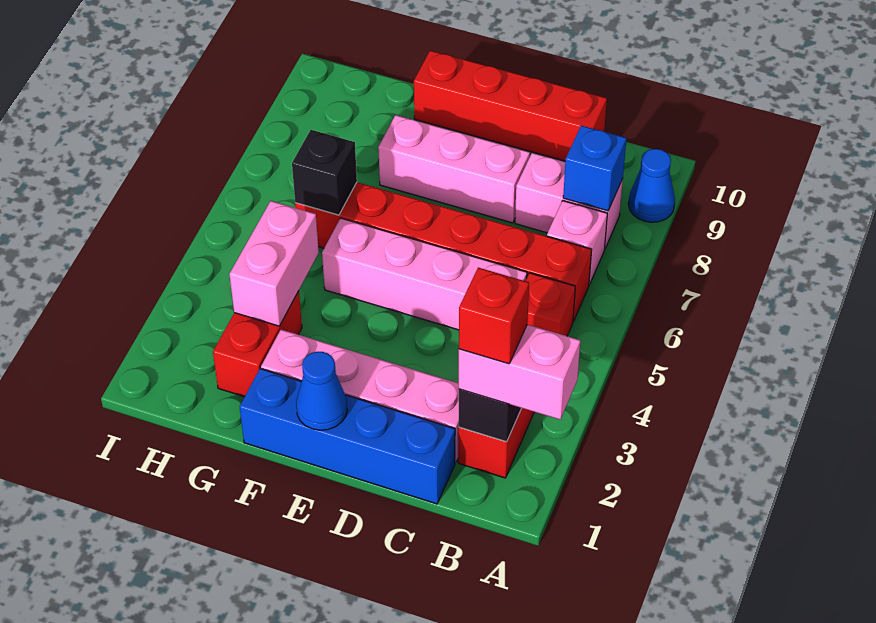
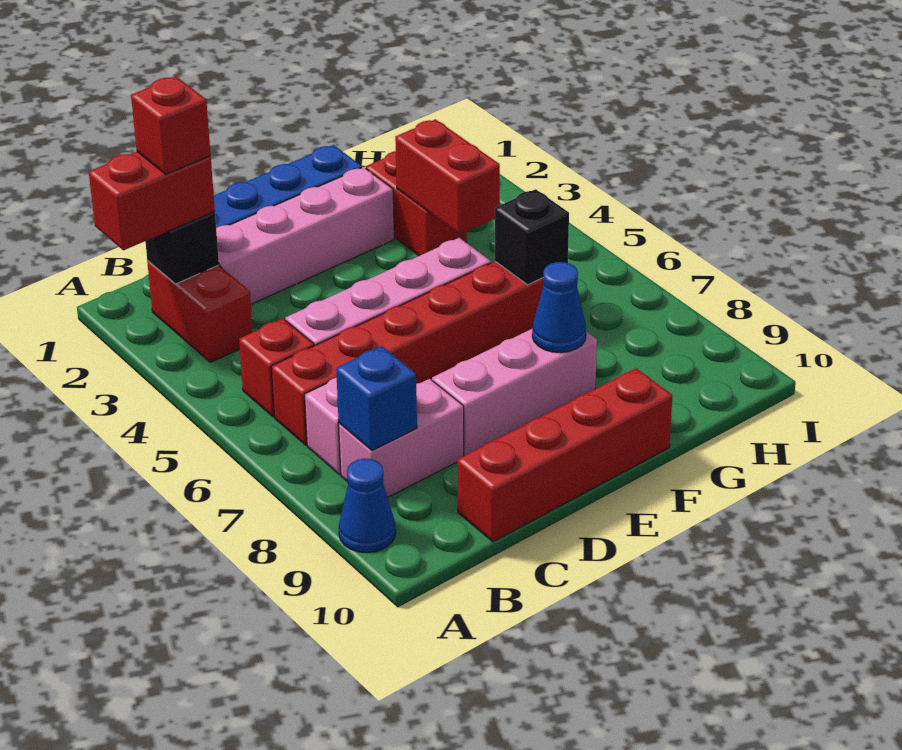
pink brick A2:B2 level 3 -> red brick A2:B2 level 3
blue cone E1 level 2 -> blue cone F8 level 2
pink brick G3:G4 level 2 -> red brick G3:G4 level 2

